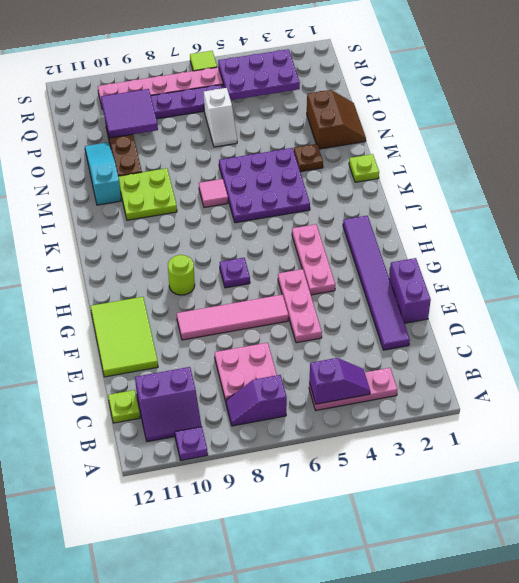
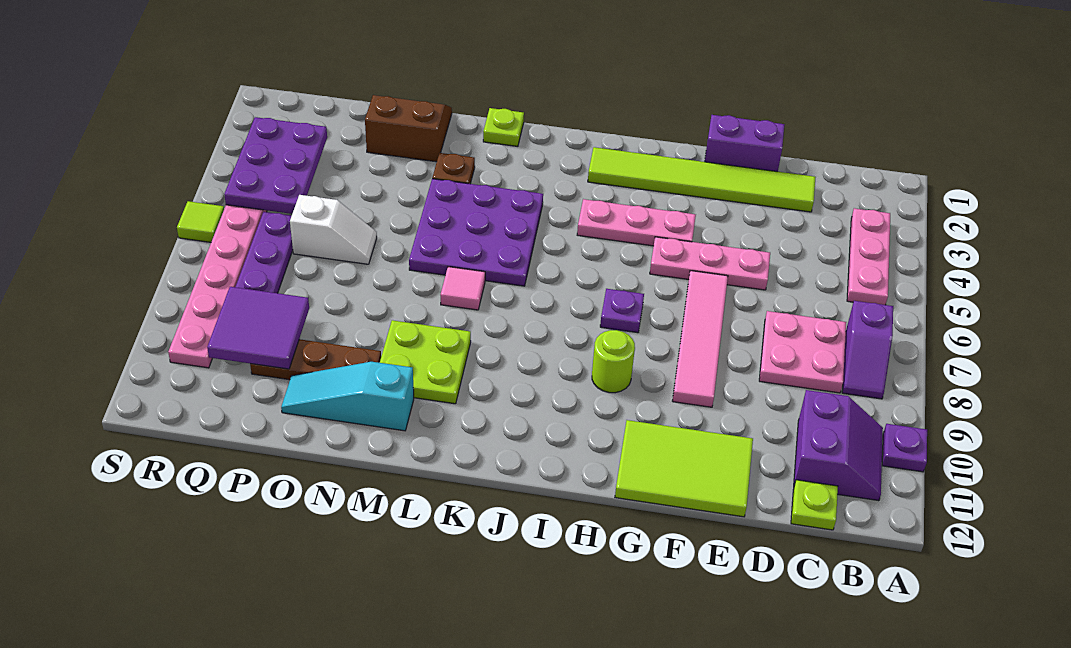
purple slope B4:B5 level 2 top 5 -> none
purple tile D2:I2 level 1 -> lime tile D2:I2 level 1

